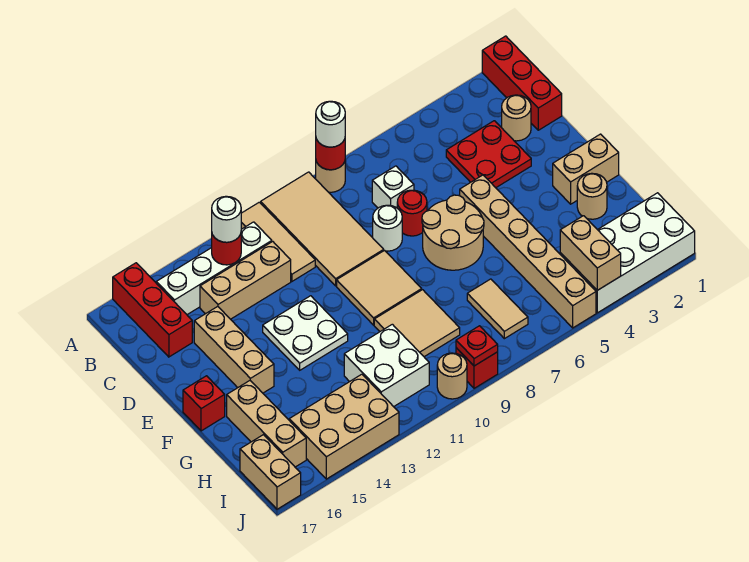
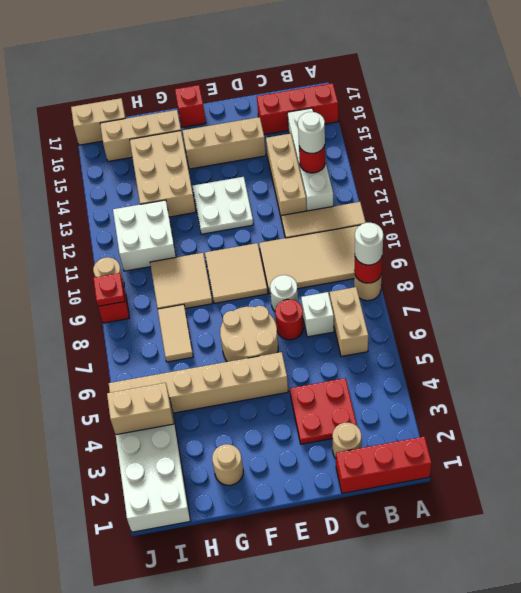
tan brick F1:F2 level 1 -> tan brick B6:B7 level 1
tan tile H7:I7 level 1 -> tan tile H7:H8 level 1
tan brick I13:J15 level 1 -> tan brick G13:H15 level 1

